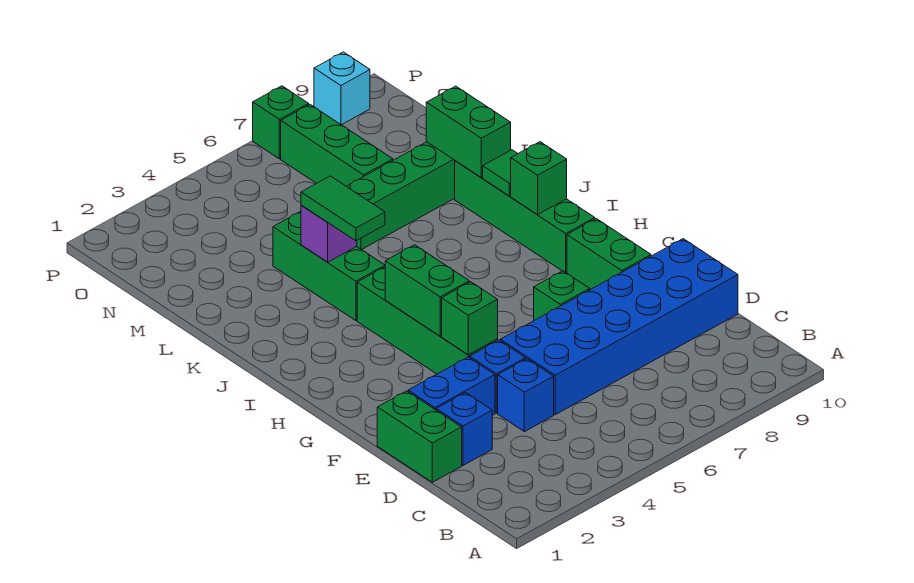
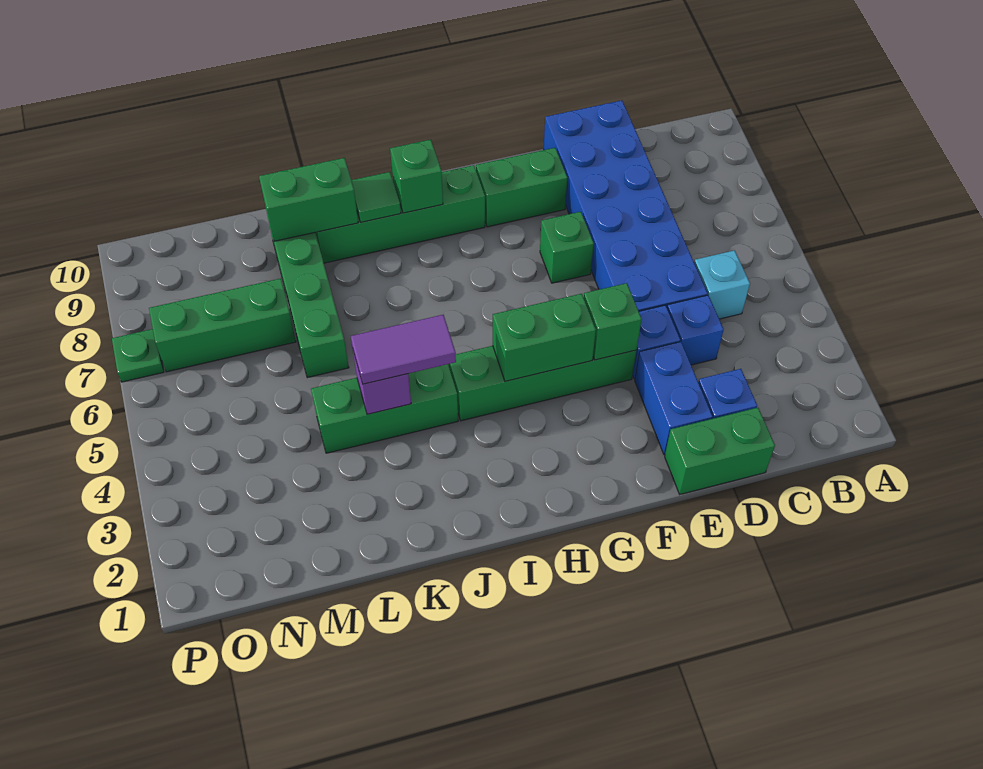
green tile J4:K4 level 3 -> purple tile J4:K4 level 3
green brick P7 level 1 -> green plate P7 level 1
cyan brick P9 level 1 -> cyan brick C5 level 1

